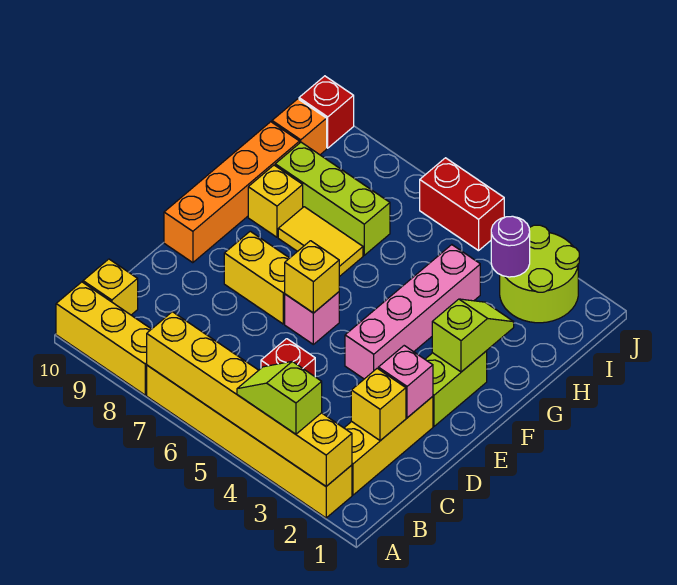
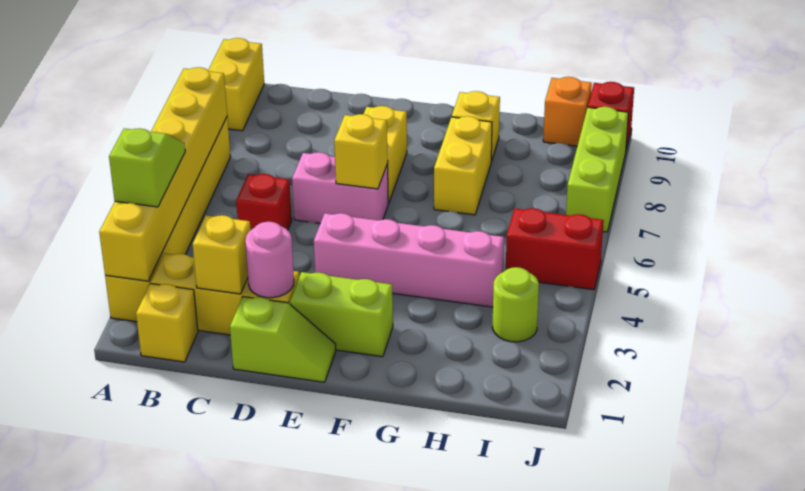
yellow brick A8:A10 level 1 -> yellow brick A9:A10 level 1
yellow brick B10 level 1 -> yellow brick B1 level 1
pink brick D2 level 2 -> pink round brick D2 level 2
pink brick E6 level 1 -> pink brick D6:E6 level 1
orange brick E10:H10 level 1 -> none
lime slope F2:G2 level 2 top F -> lime slope D1:E1 level 1 top D
yellow tile G7:G8 level 1 -> yellow brick G7:G8 level 1
lime brick H7:H9 level 1 -> lime brick J7:J9 level 1
lime round brick I2:J3 level 1 -> lime round brick I3 level 1
purple round brick I3 level 2 -> none
red brick J5:J6 level 1 -> red brick I5:J5 level 1

